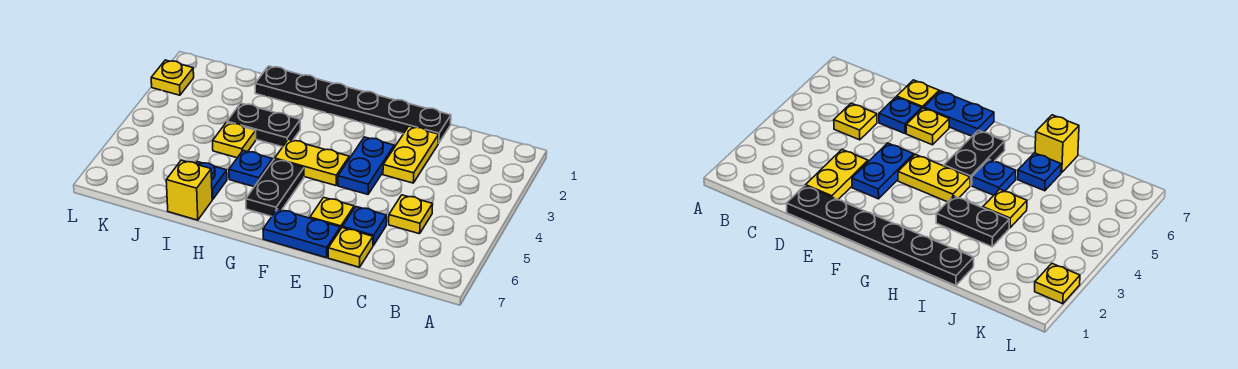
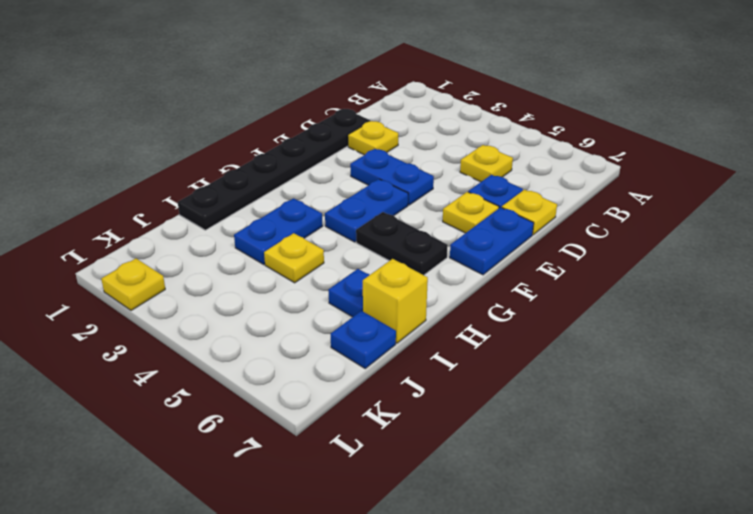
yellow plate D2:D3 level 1 -> yellow plate D2 level 1
yellow plate F4:G4 level 1 -> blue plate F4:G4 level 1
black plate H3:I3 level 1 -> blue plate H3:I3 level 1
blue plate H5 level 1 -> blue plate J7 level 1

